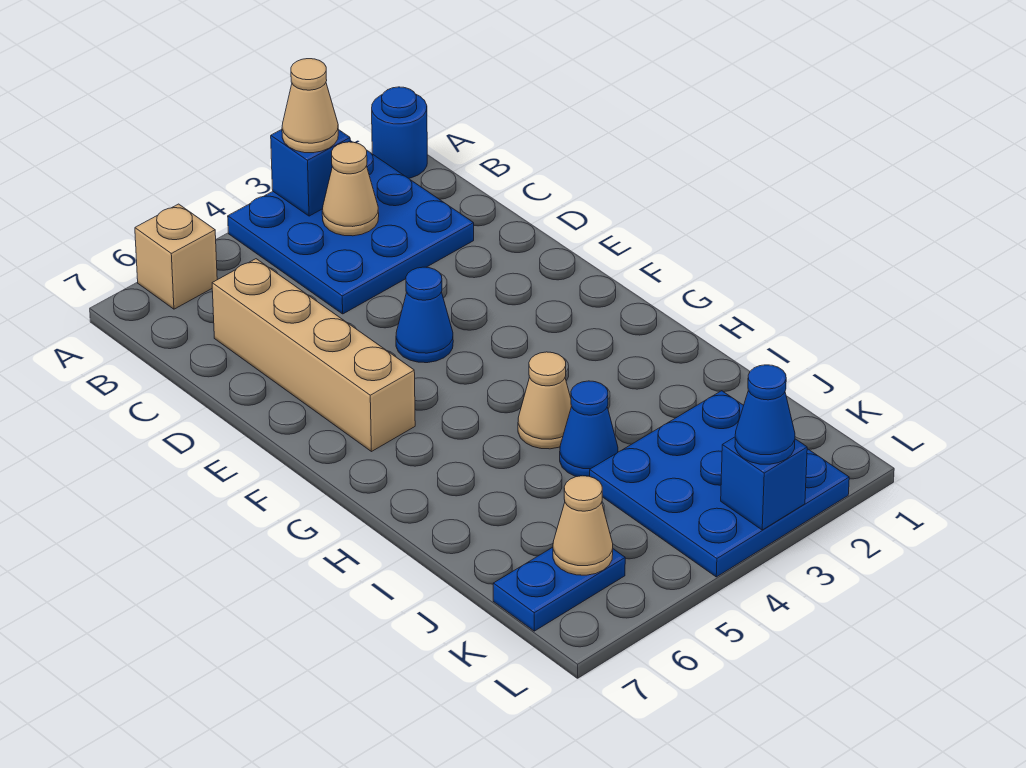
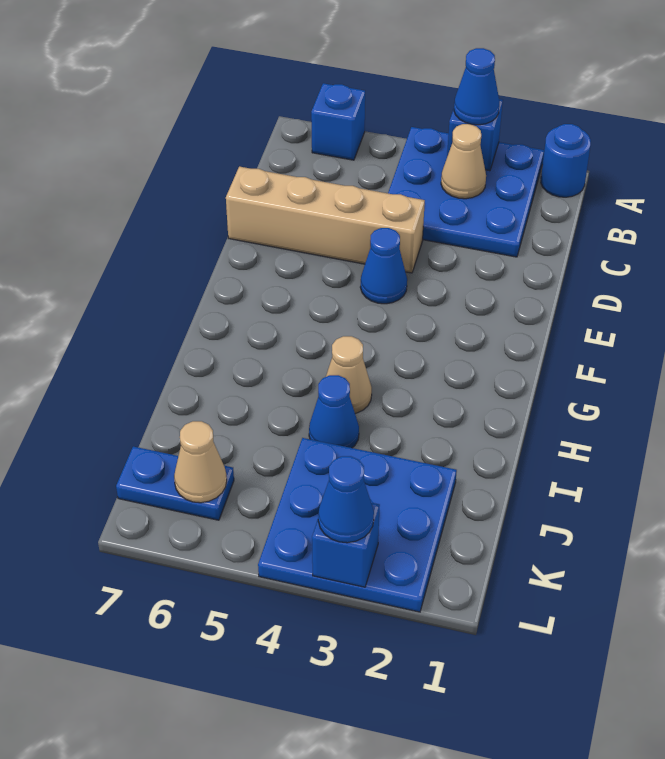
tan cone A3 level 3 -> blue cone A3 level 3
tan brick A6 level 1 -> blue brick A6 level 1
tan brick C6:F6 level 1 -> tan brick D4:D7 level 1

